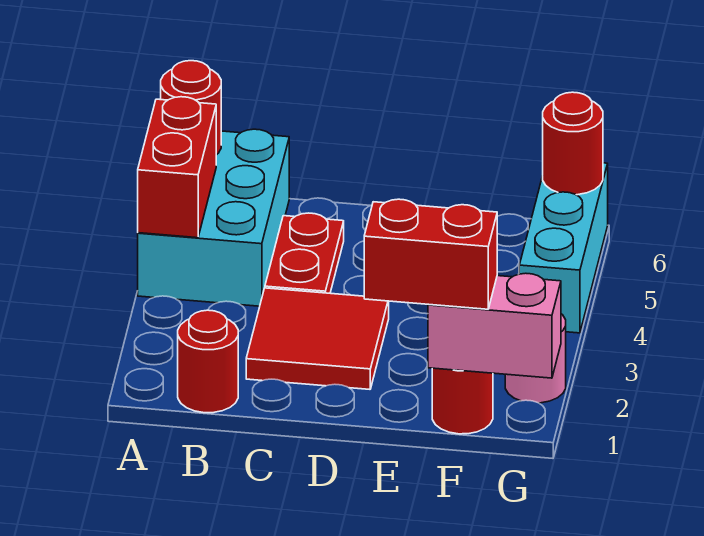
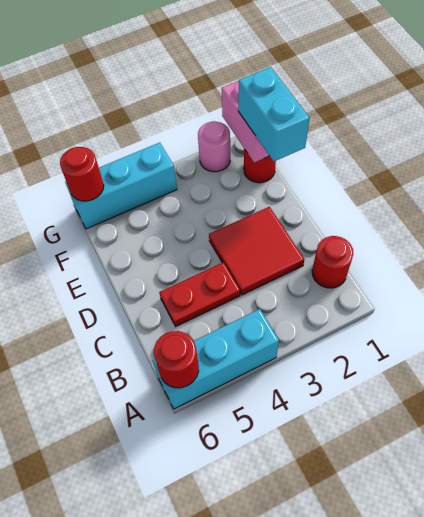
cyan brick A4:B6 level 1 -> cyan brick A4:A6 level 1
red brick A4:A5 level 2 -> none
red brick E1:F1 level 3 -> cyan brick E1:F1 level 3

